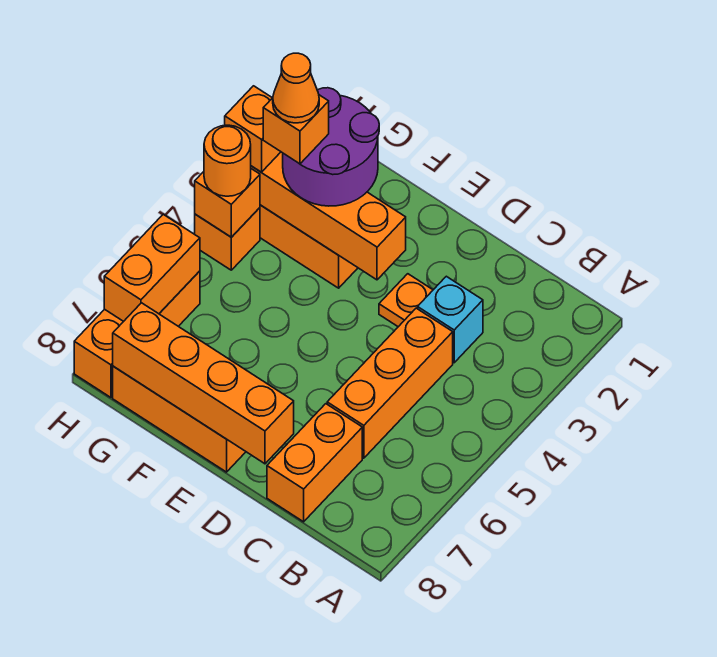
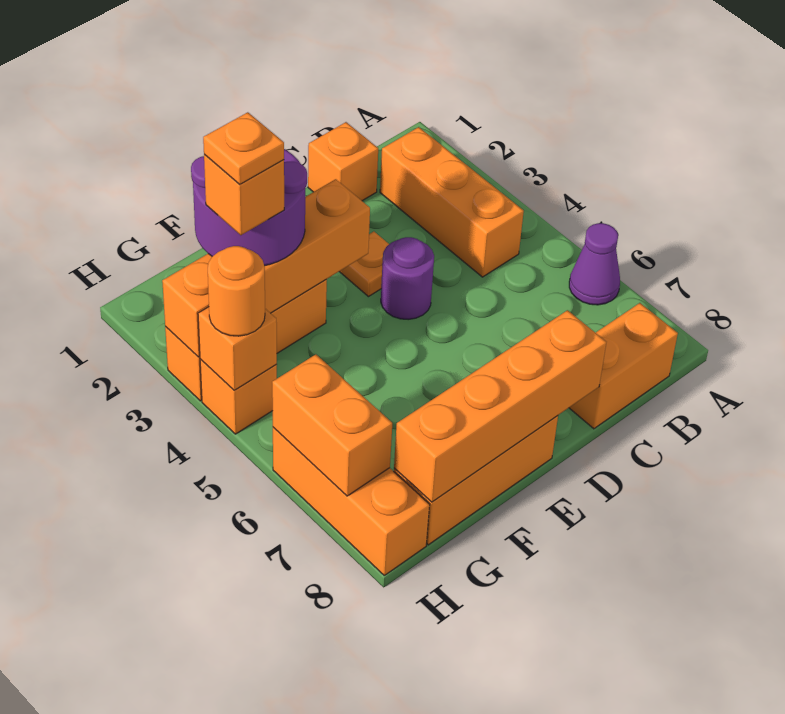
none -> purple cone A6 level 1
cyan brick C3 level 1 -> none
orange brick C4:C6 level 1 -> orange brick B2:B4 level 1
orange brick C7:C8 level 1 -> orange brick B8:C8 level 1
none -> purple round brick D4 level 1
orange cone G3 level 5 -> orange plate G3 level 5
orange brick H3 level 3 -> orange brick C1 level 1

